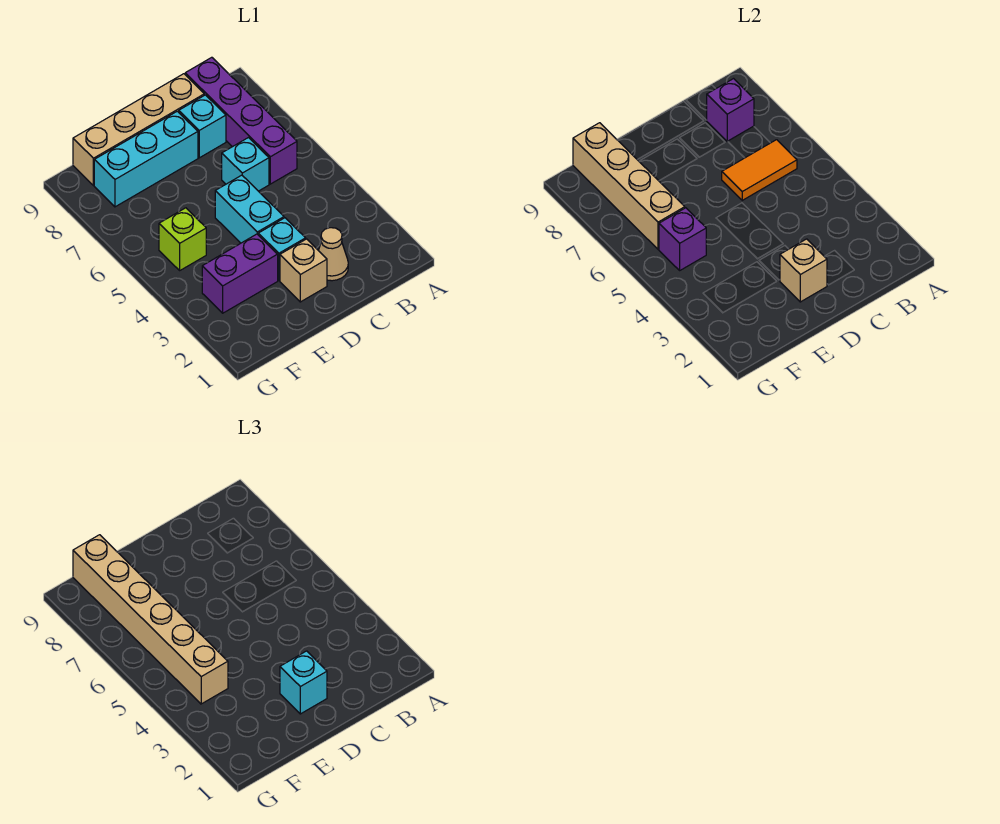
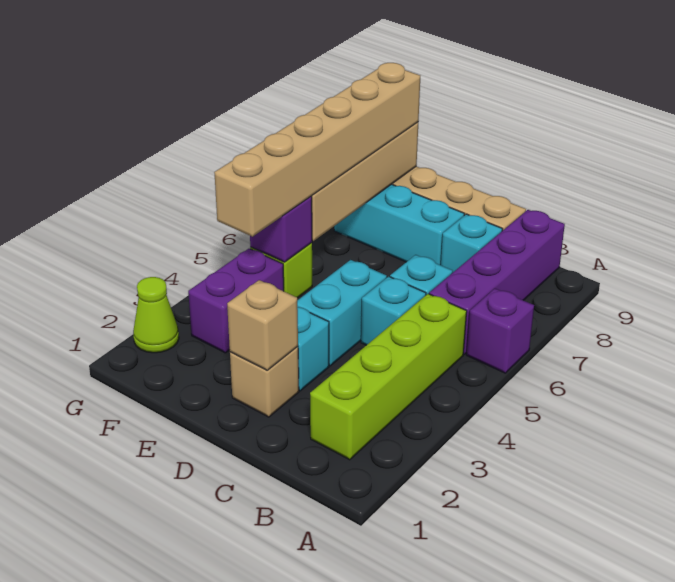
none -> lime brick B2:B5 level 1
orange tile B6:C6 level 2 -> none
purple brick B8 level 2 -> purple brick A6 level 1
tan cone C2 level 1 -> none
cyan brick D2 level 3 -> cyan brick C5 level 1
purple brick E3:F3 level 1 -> purple brick F3:F4 level 1
none -> lime cone G2 level 1

